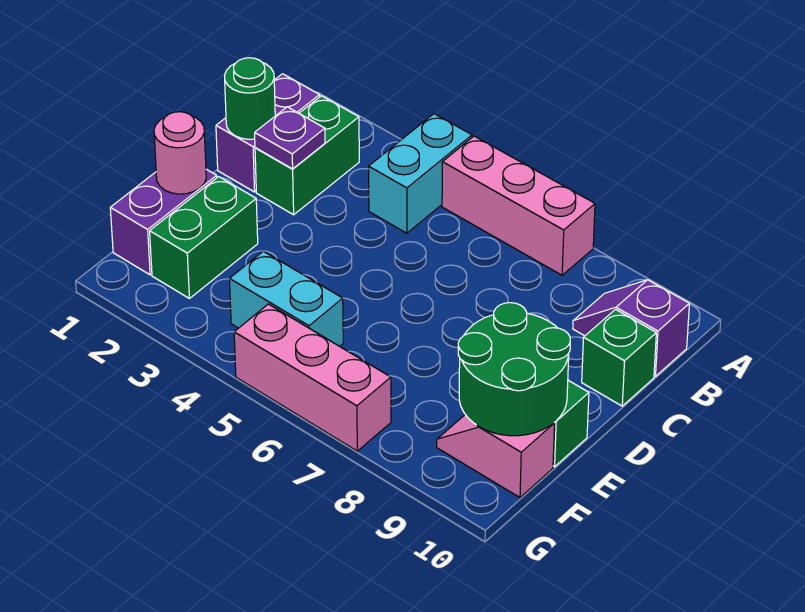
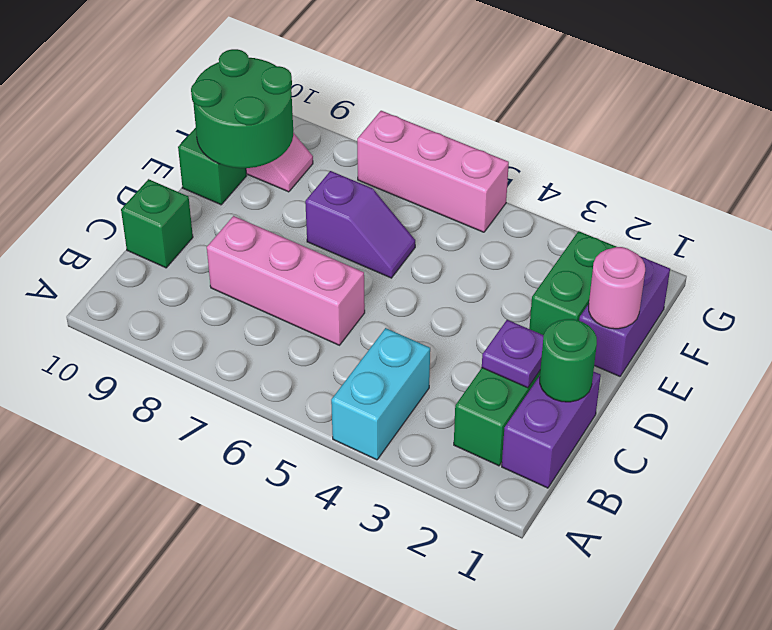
pink brick A5:A7 level 1 -> pink brick C6:C8 level 1
purple slope B9:B10 level 1 top 10 -> purple slope E6:E7 level 1 top 7
cyan brick F4:F5 level 1 -> none

